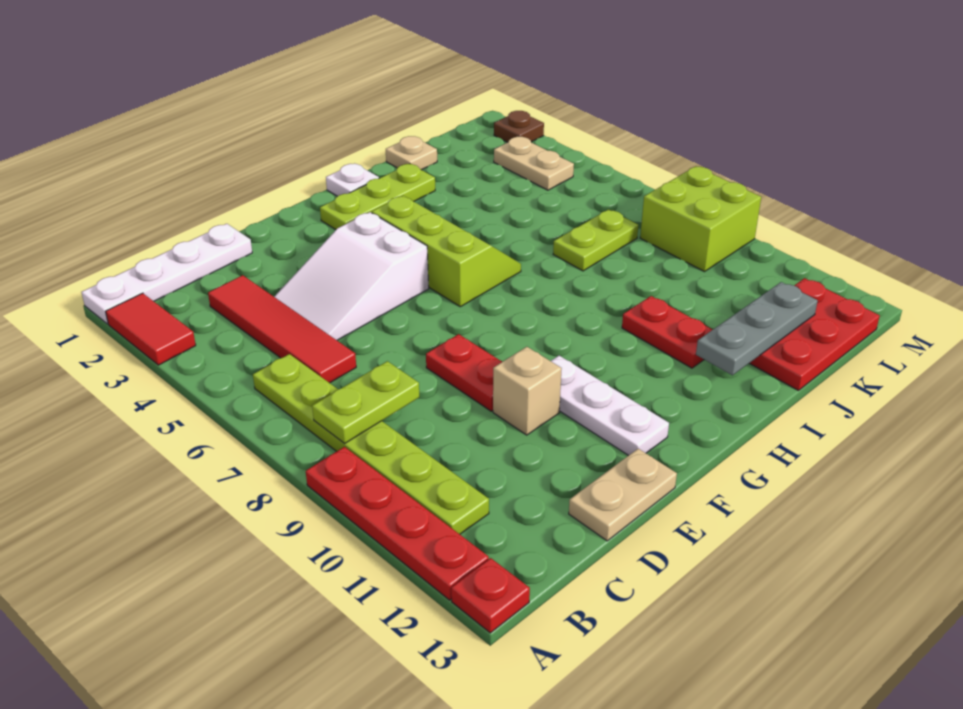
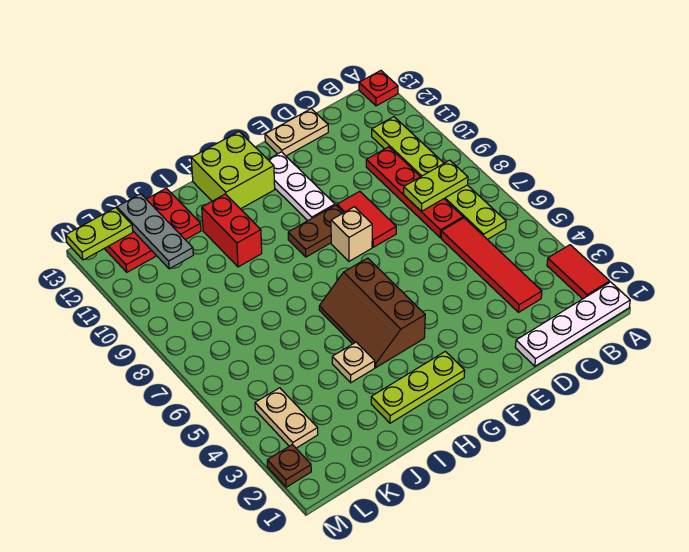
red plate A9:A12 level 1 -> red plate C7:C10 level 1
white slope D4:F5 level 1 top F -> none
red plate E8:E9 level 1 -> red tile E8:E9 level 1
tan brick E10 level 1 -> tan brick F8 level 1
none -> brown plate F9:G9 level 1
lime slope G4:H6 level 1 top G -> brown slope G4:H6 level 1 top G
white plate H1 level 1 -> none
red plate I10:I11 level 1 -> red brick I10:I11 level 1
grey plate I12:K12 level 2 -> grey plate K11:K13 level 2
tan plate J1 level 1 -> tan plate I4 level 1
lime plate J7:K7 level 1 -> lime plate L13:M13 level 2
lime brick L8:M9 level 1 -> lime brick G12:H13 level 1

